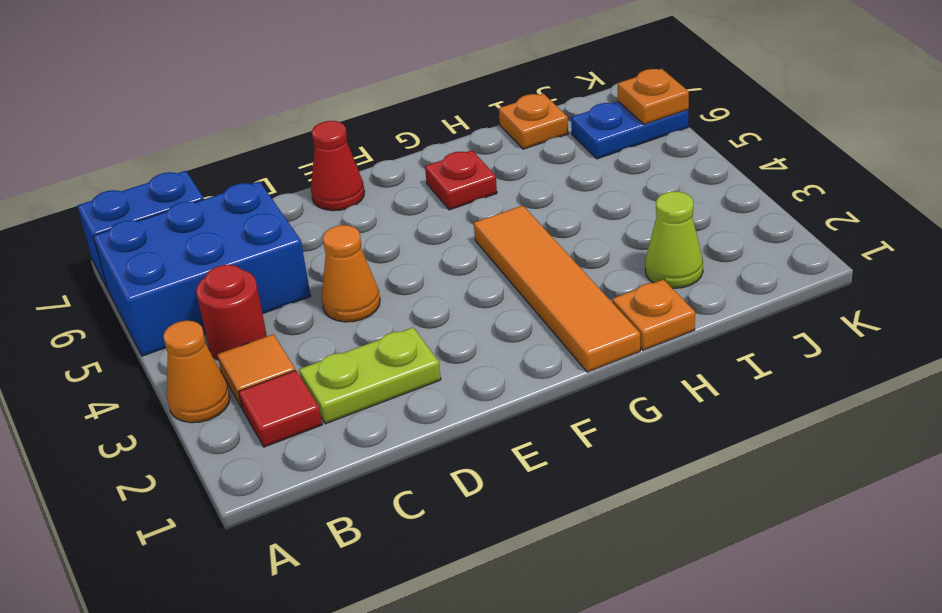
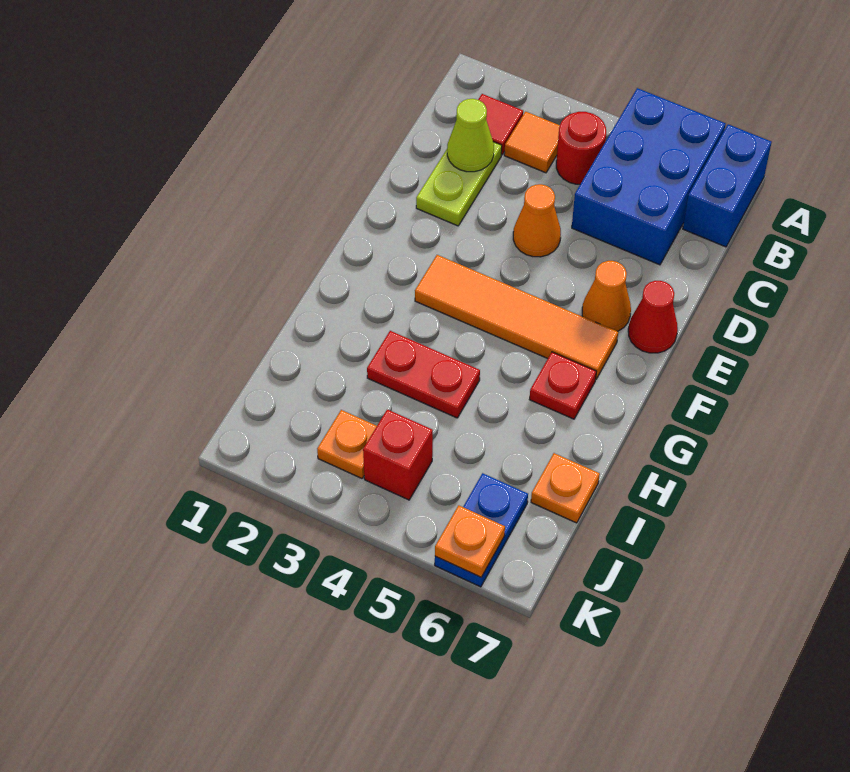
orange cone A3 level 1 -> orange cone E6 level 1
orange tile G1:G4 level 1 -> orange tile F3:F6 level 1
orange plate H1 level 1 -> orange plate J3 level 1
none -> red plate H3:H4 level 1
lime cone I2 level 1 -> lime cone C2 level 2
none -> red brick J4 level 1

